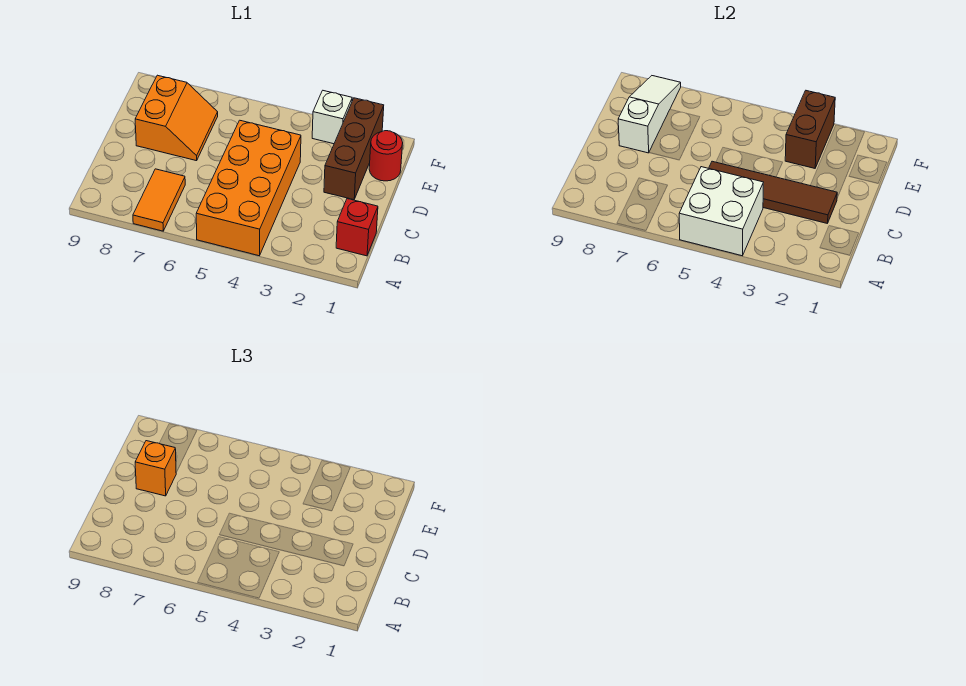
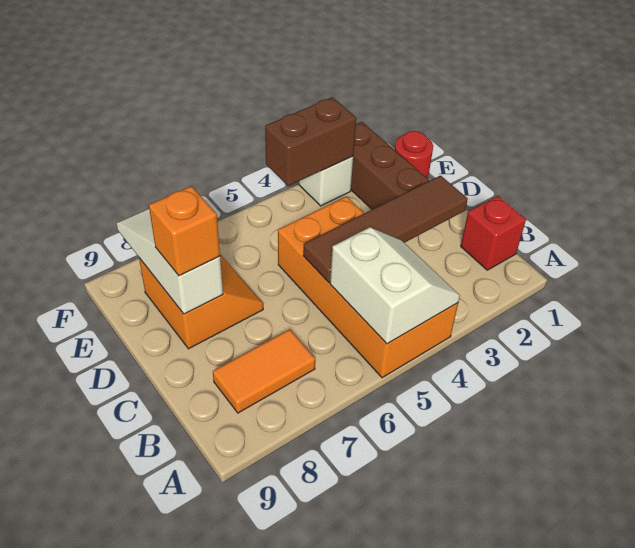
white brick A4:B5 level 2 -> white slope A4:B5 level 2 top 5
orange tile A7:B7 level 1 -> orange tile B7:B8 level 1
brown brick E3:F3 level 2 -> brown brick F3:F4 level 2

